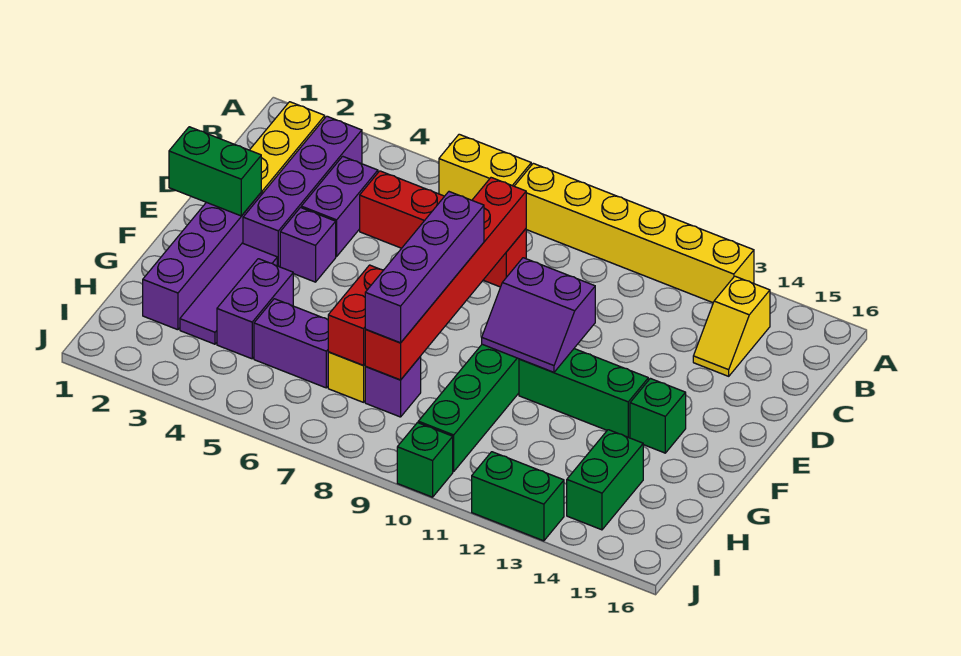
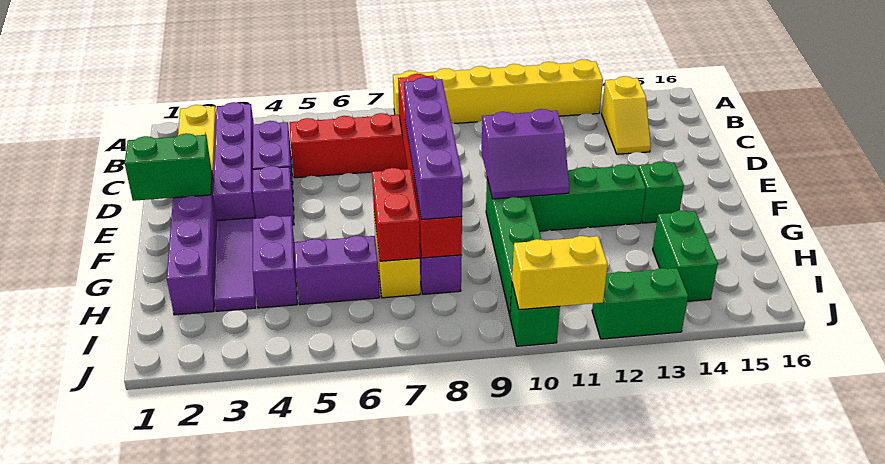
yellow brick A6:A7 level 1 -> yellow brick J10:J11 level 2

